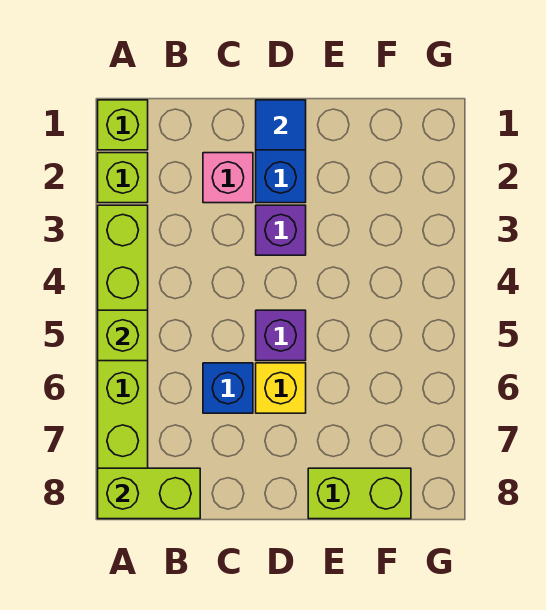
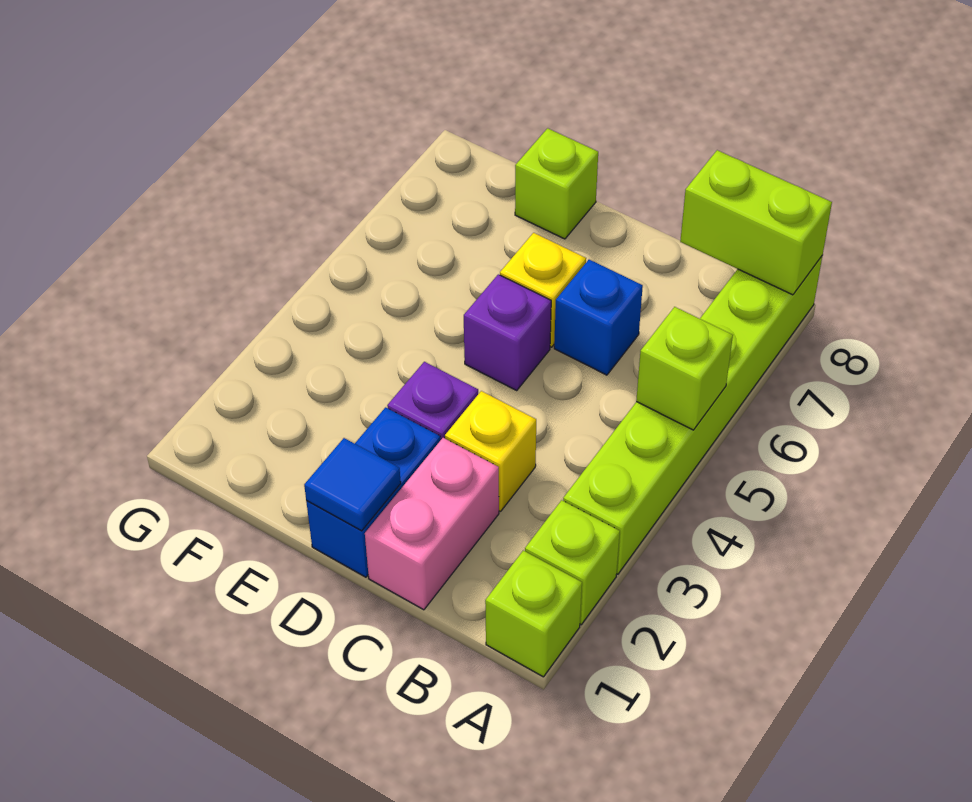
pink brick C2 level 1 -> pink brick C1:C2 level 1
none -> yellow brick C3 level 1
lime brick E8:F8 level 1 -> lime brick E8 level 1

